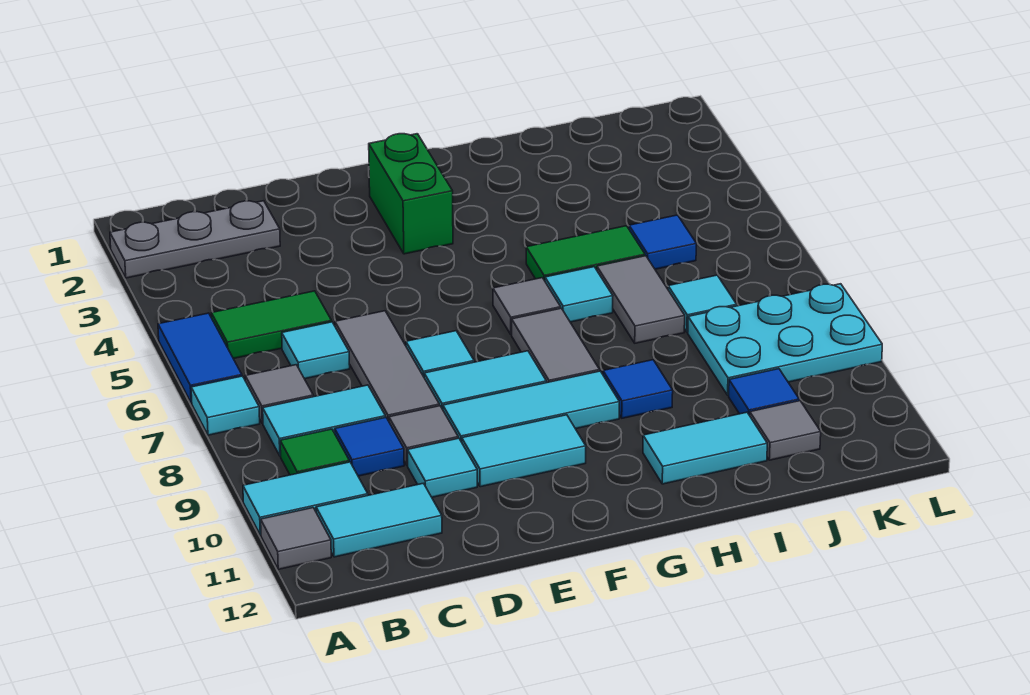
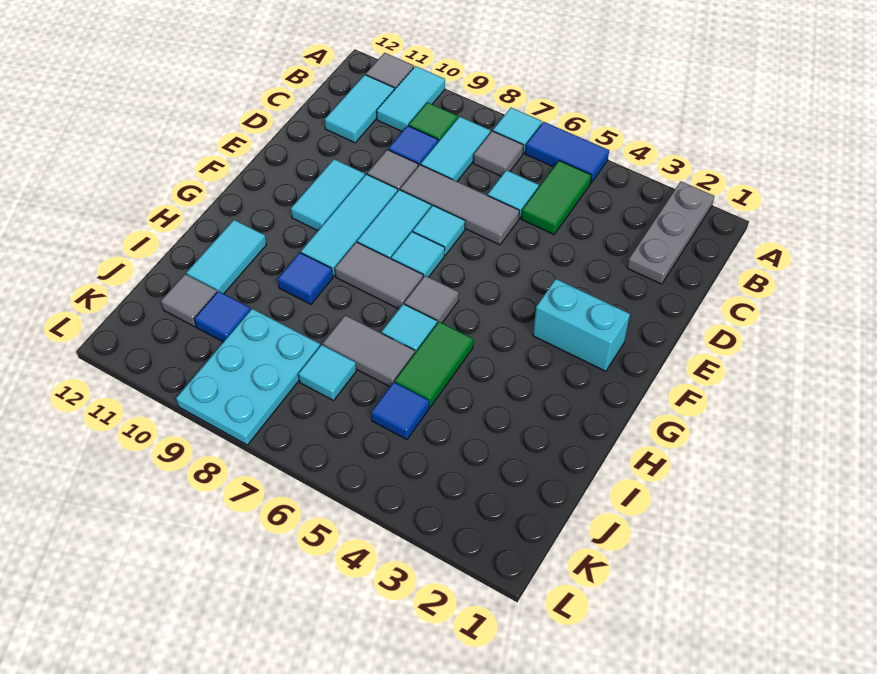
cyan tile D10 level 1 -> cyan tile F7 level 1
green brick F2:F3 level 1 -> cyan brick F2:F3 level 1

